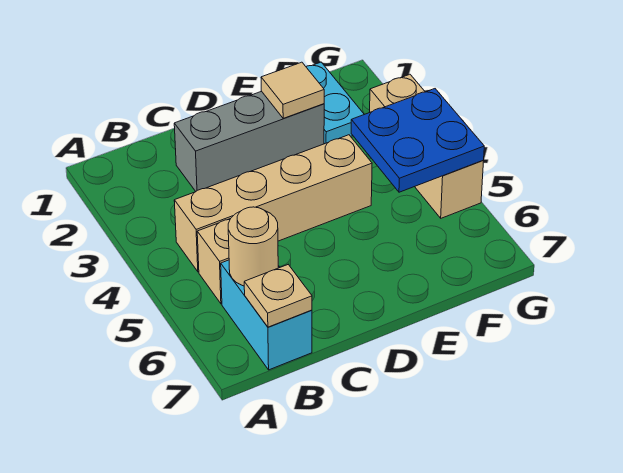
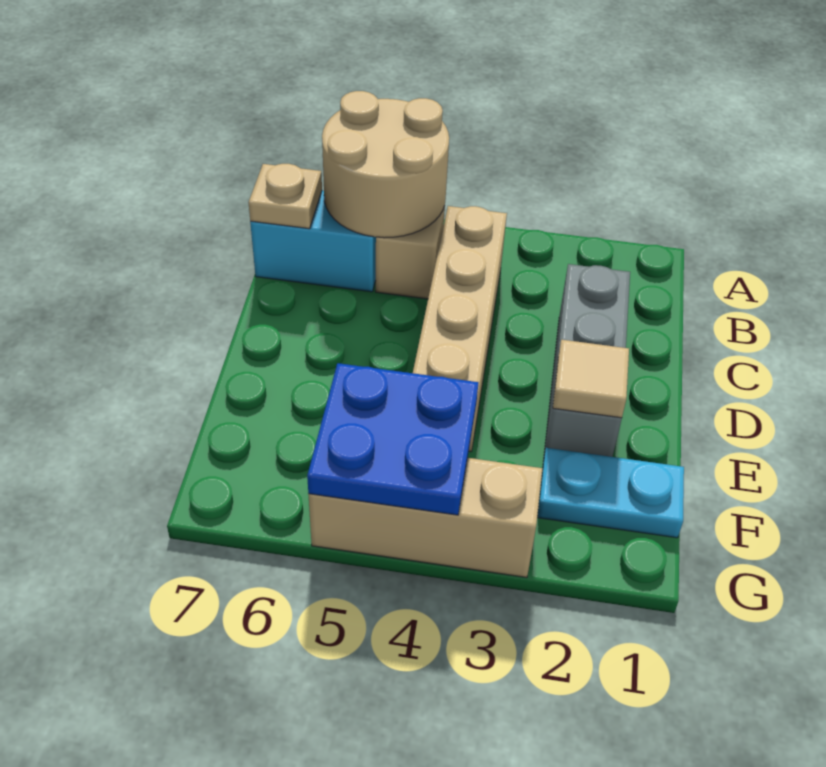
tan round brick B6 level 2 -> tan round brick A5:B6 level 2

